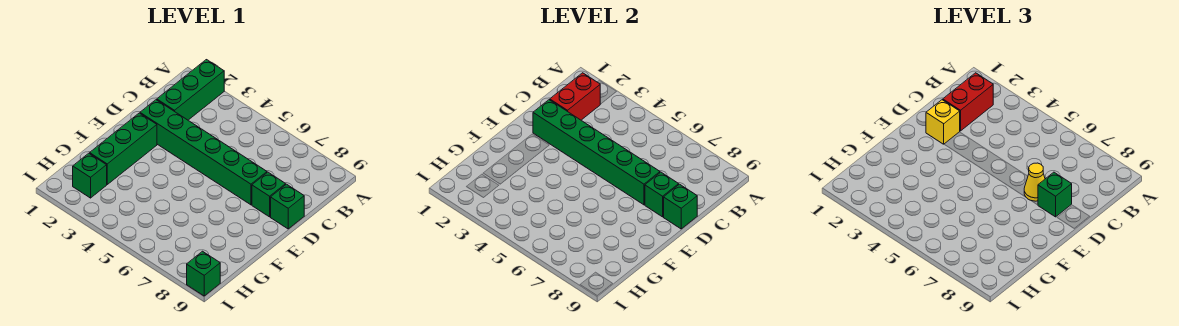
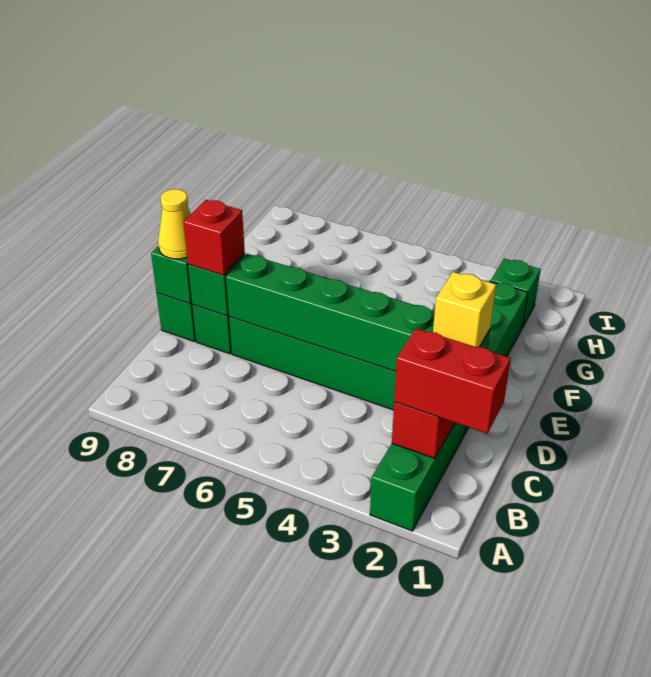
red brick B2:C2 level 3 -> red brick B1:B2 level 3
yellow cone D7 level 3 -> yellow cone D9 level 3
green brick D8 level 3 -> red brick D8 level 3
green brick I9 level 1 -> none

